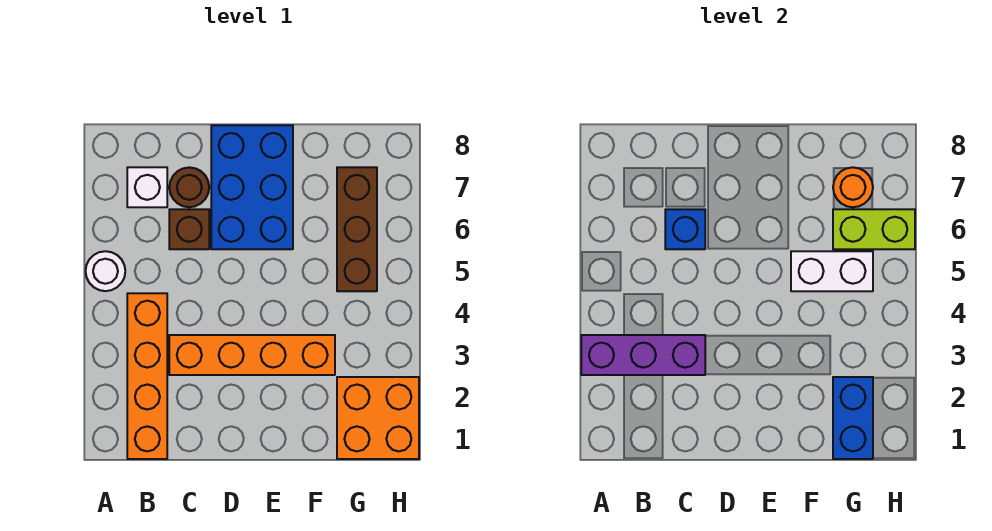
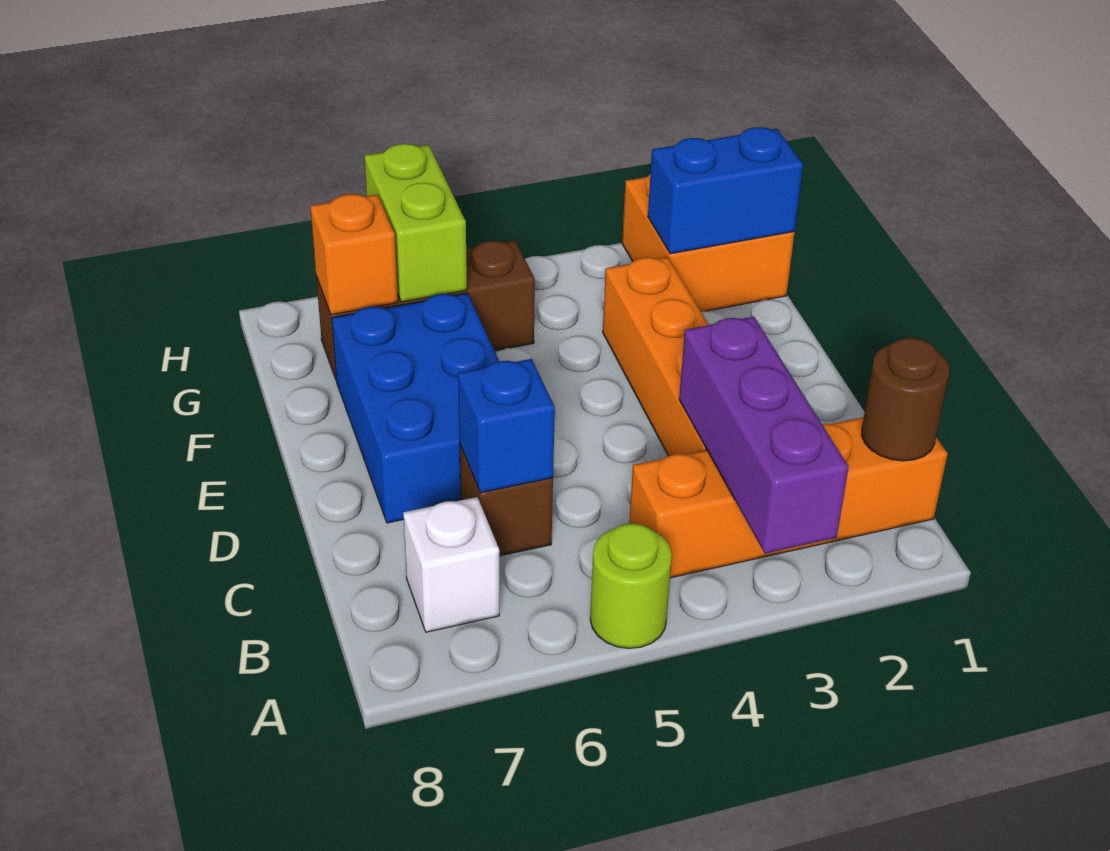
white round brick A5 level 1 -> lime round brick A5 level 1
brown round brick C7 level 1 -> brown round brick B1 level 2
blue brick D6:E8 level 1 -> blue brick D6:F7 level 1
white brick F5:G5 level 2 -> none
orange round brick G7 level 2 -> orange brick G7 level 2

